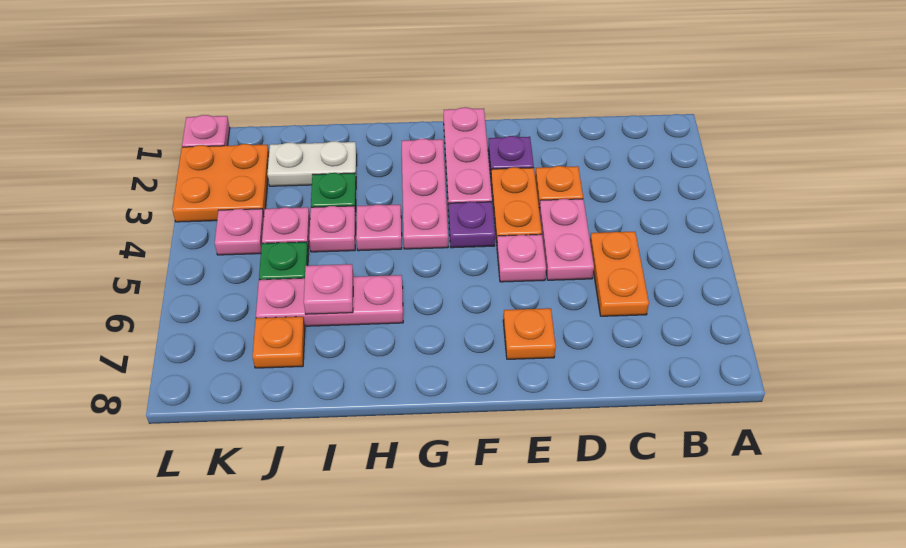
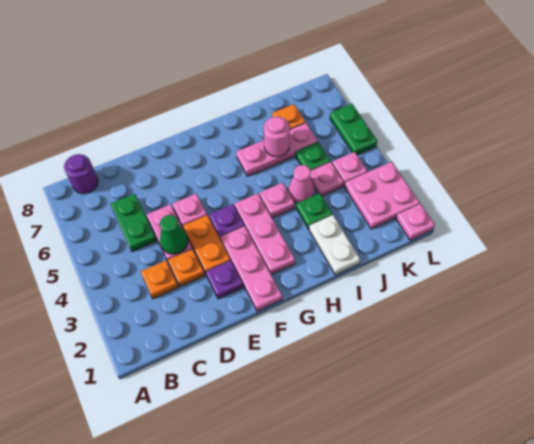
none -> purple round brick B8 level 1
orange plate C5:C6 level 1 -> green plate C5:C6 level 1
none -> green cone D4 level 2
orange plate E7 level 1 -> orange plate C3 level 1
white plate I2:J2 level 1 -> white plate I1:I2 level 1
pink plate I4 level 1 -> pink cone I4 level 1
pink plate I6 level 2 -> pink round brick I6 level 2
orange plate K2:L3 level 1 -> pink plate K2:L3 level 1
none -> green plate L5:L6 level 1

